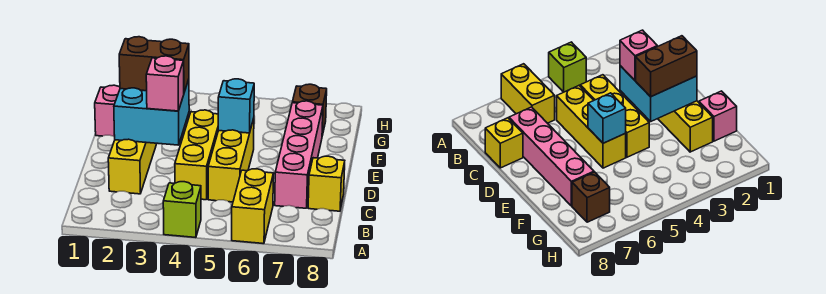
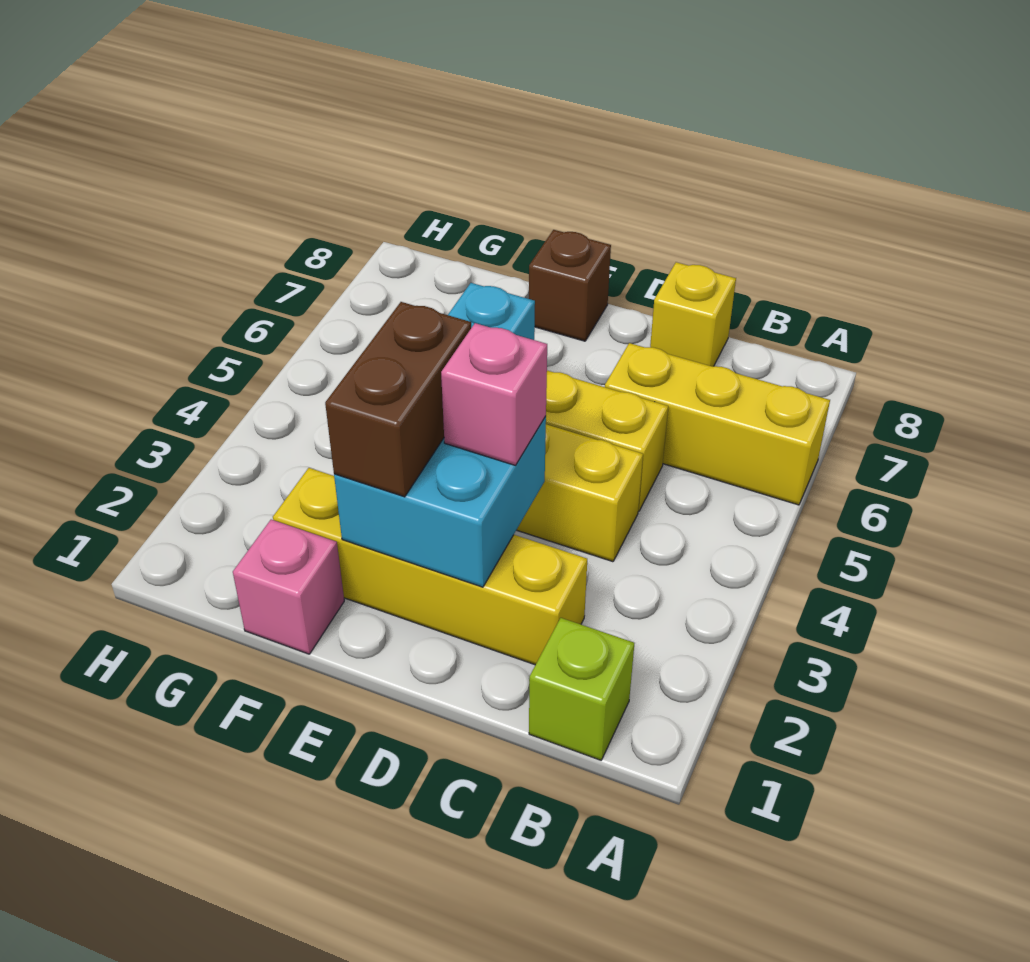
lime brick A4 level 1 -> lime brick B1 level 1
yellow brick A6:B6 level 1 -> yellow brick A6:C6 level 1
pink brick C7:F7 level 1 -> none
brown brick G7 level 1 -> brown brick E8 level 1

